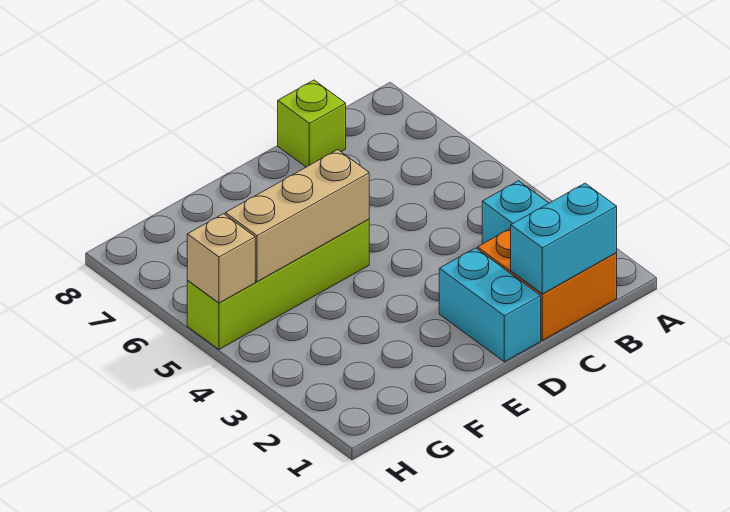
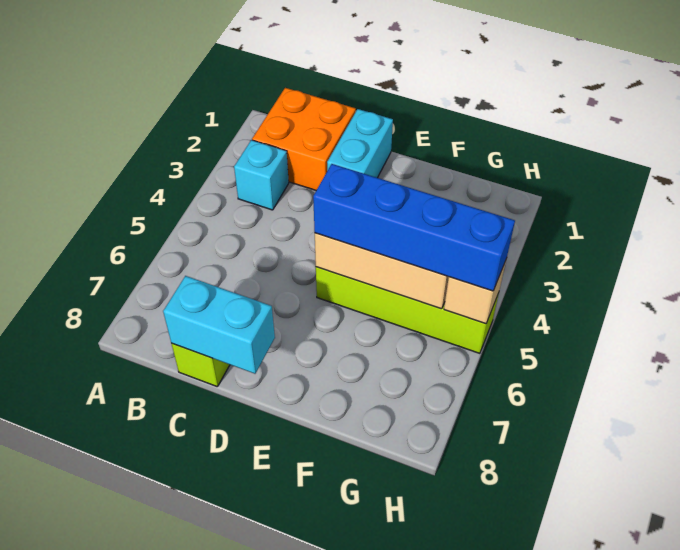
cyan brick B1:C1 level 2 -> cyan brick C8:D8 level 2
none -> blue brick E5:H5 level 3

